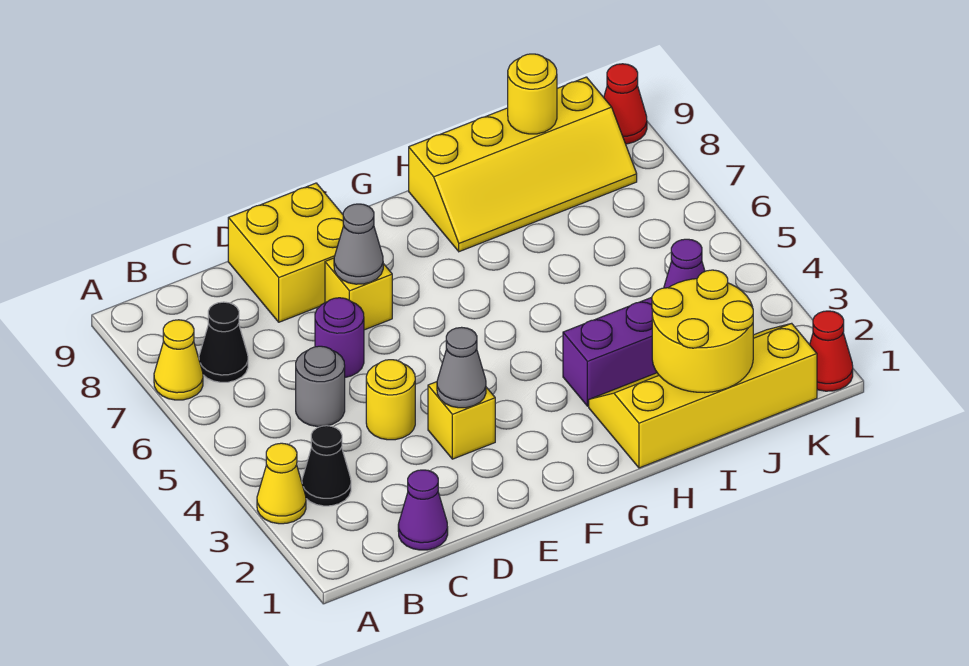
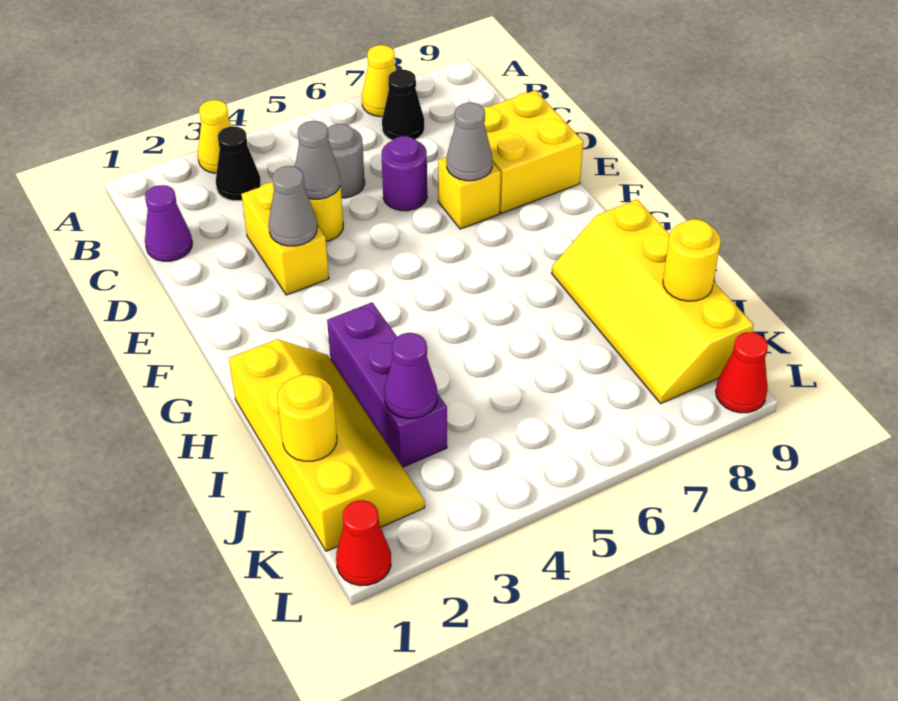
none -> grey cone D4 level 2
yellow brick E3 level 1 -> yellow brick D3:E3 level 1
yellow round brick I1:J2 level 2 -> yellow round brick J1 level 2

